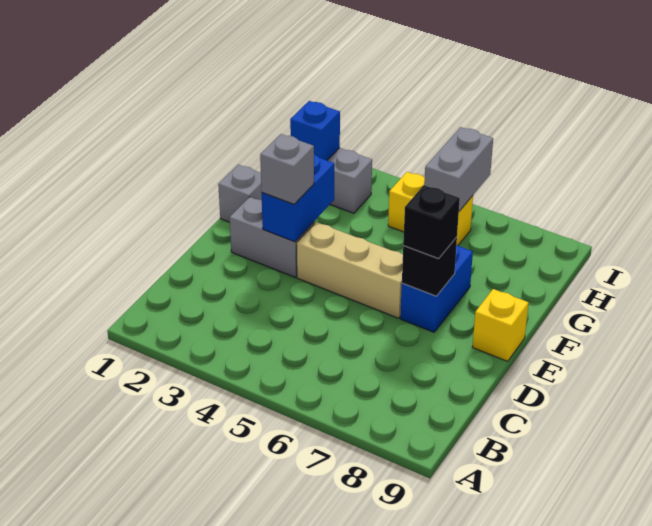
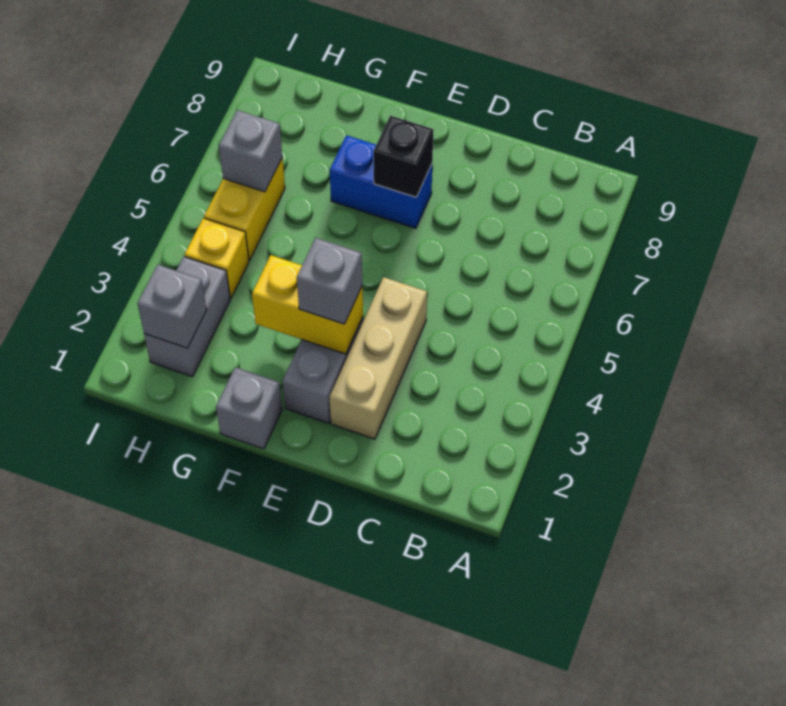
blue brick E3:F3 level 2 -> yellow brick E3:F3 level 2
tan brick E4:E6 level 1 -> tan brick D2:D4 level 1
black brick E7 level 3 -> none
yellow brick E9 level 1 -> yellow brick H4 level 1
blue brick H2 level 2 -> grey brick H2 level 2
grey brick H6:I6 level 2 -> grey brick H6 level 2

